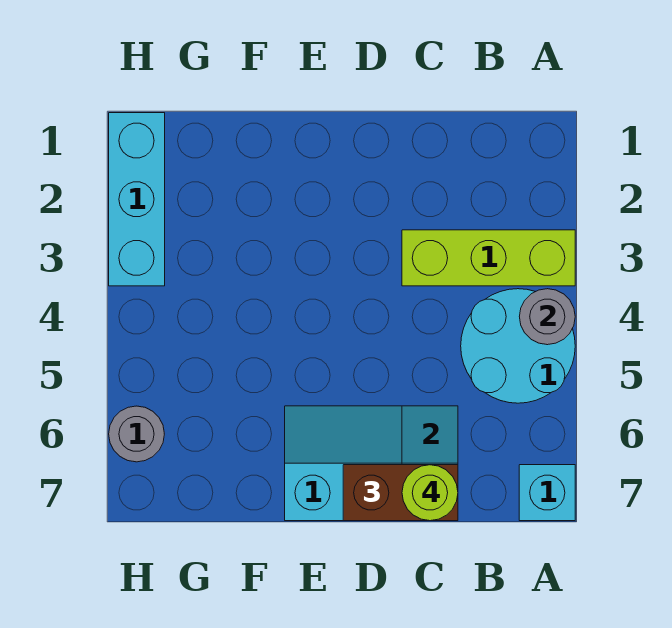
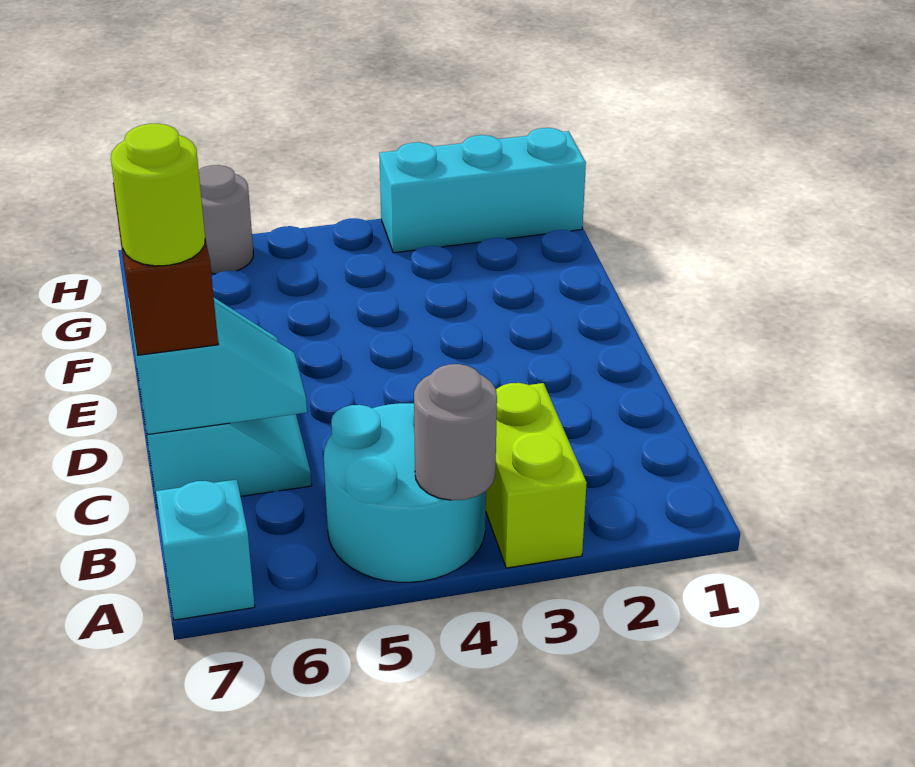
lime brick A3:C3 level 1 -> lime brick A3:B3 level 1

